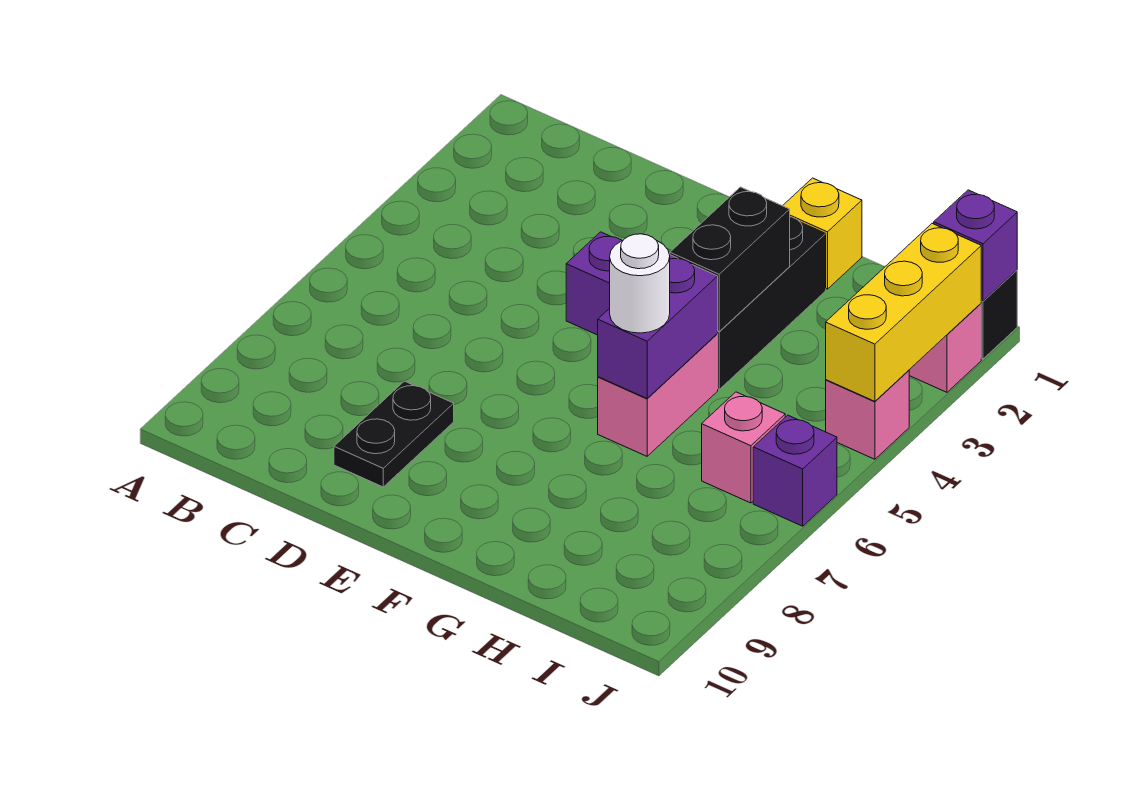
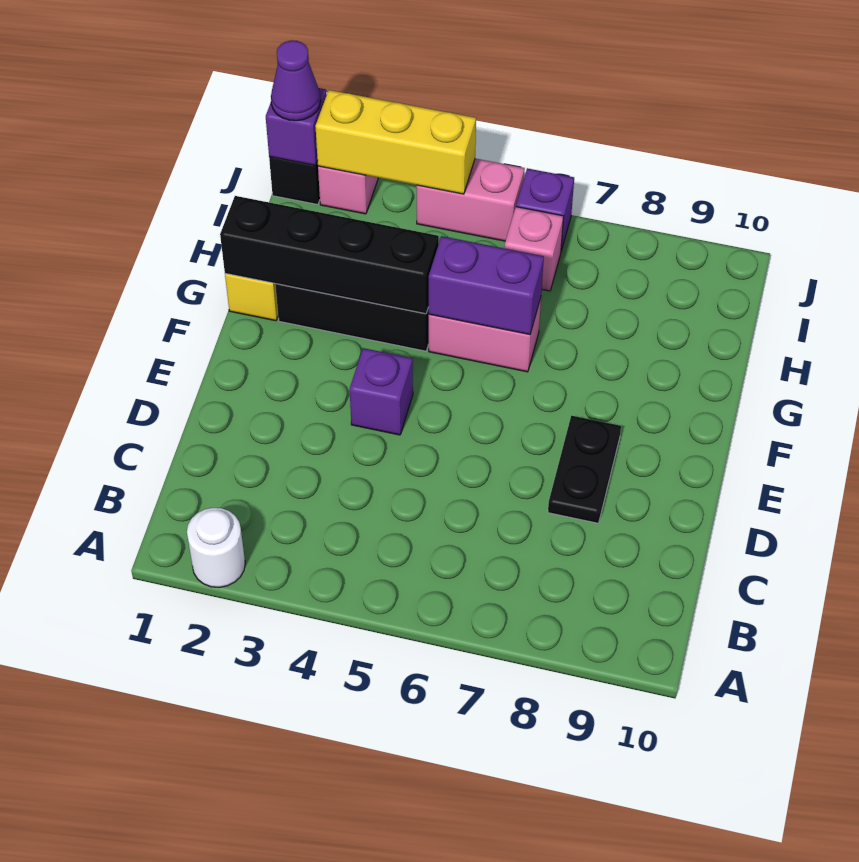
black plate D8:D9 level 1 -> black plate D8:E8 level 1
black brick G3:G4 level 2 -> black brick G1:G4 level 2
white round brick G6 level 3 -> white round brick A2 level 1
none -> purple cone J1 level 3
pink brick J4 level 1 -> pink brick J4:J5 level 1

